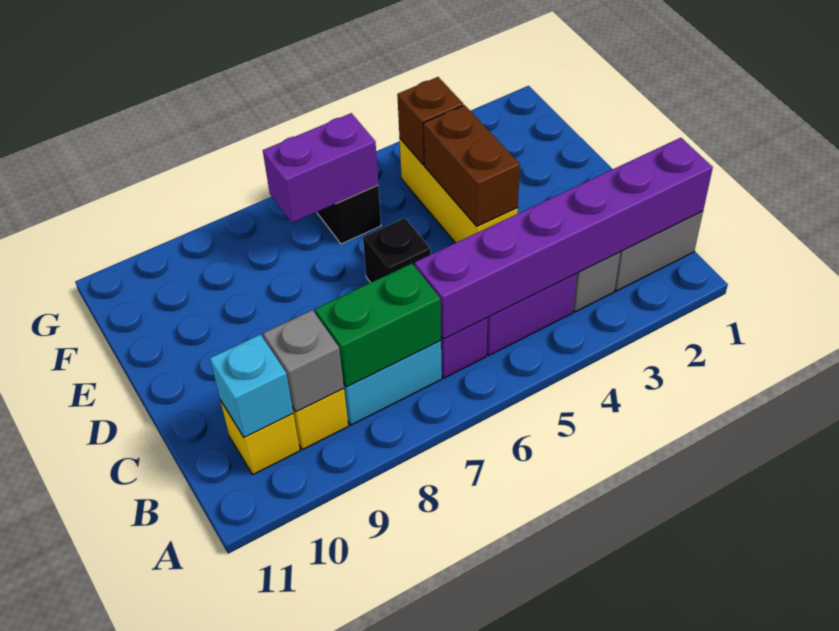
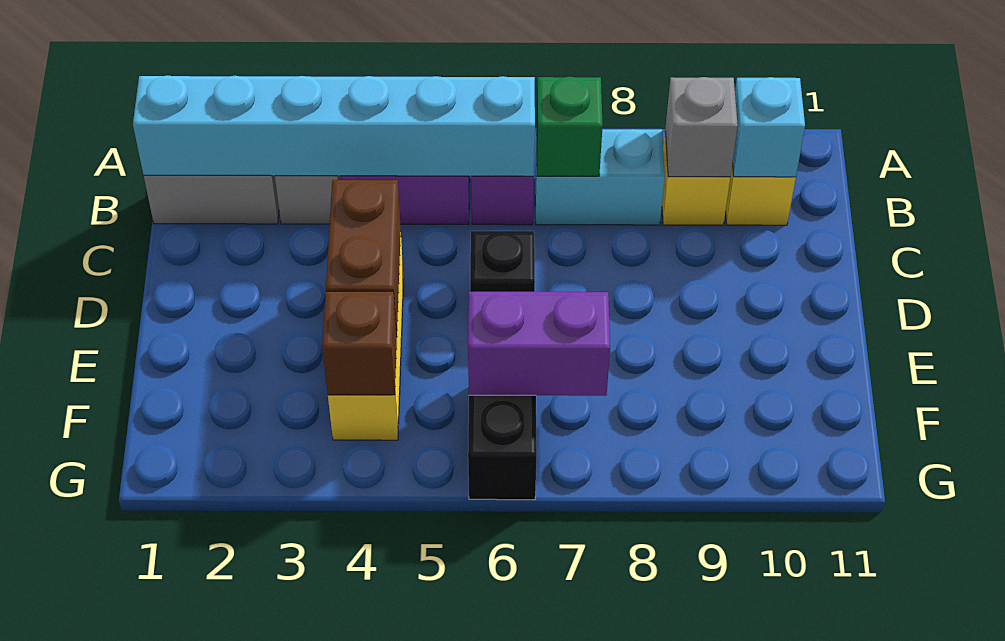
purple brick B1:B6 level 2 -> cyan brick B1:B6 level 2
green brick B7:B8 level 2 -> green brick B7 level 2

